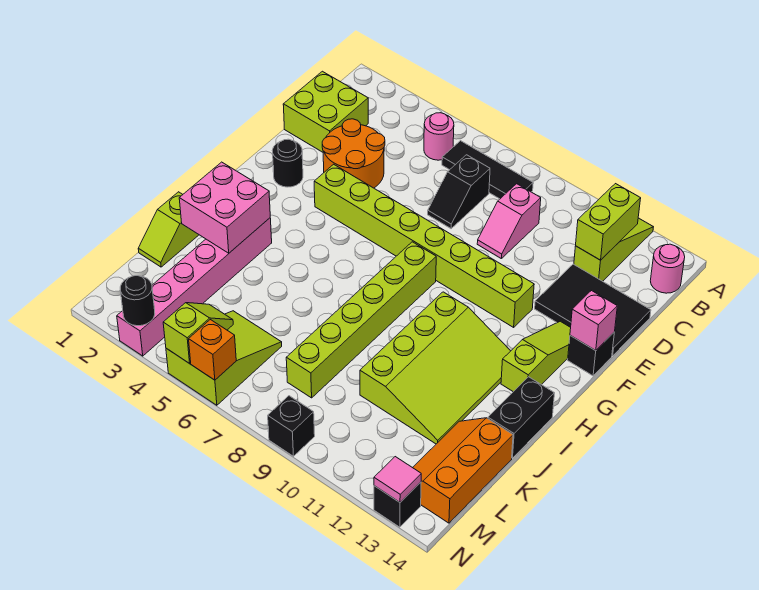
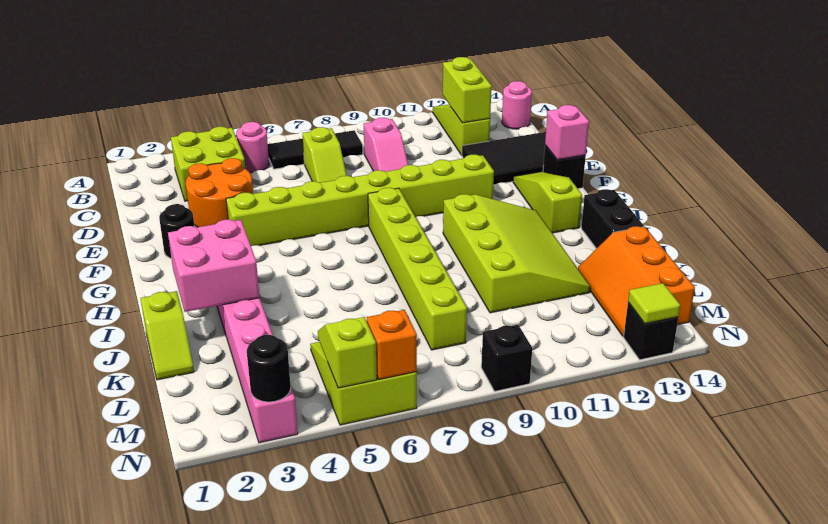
lime brick C1:D2 level 1 -> lime brick B3:C4 level 1
black slope C7:D7 level 1 top C -> lime slope C7:D7 level 1 top C
pink tile N13 level 2 -> lime tile N13 level 2

